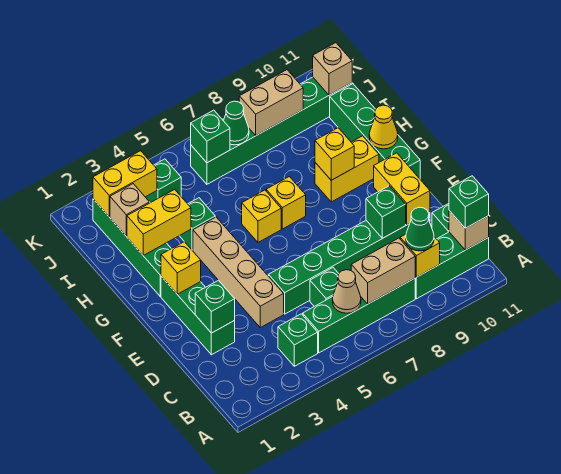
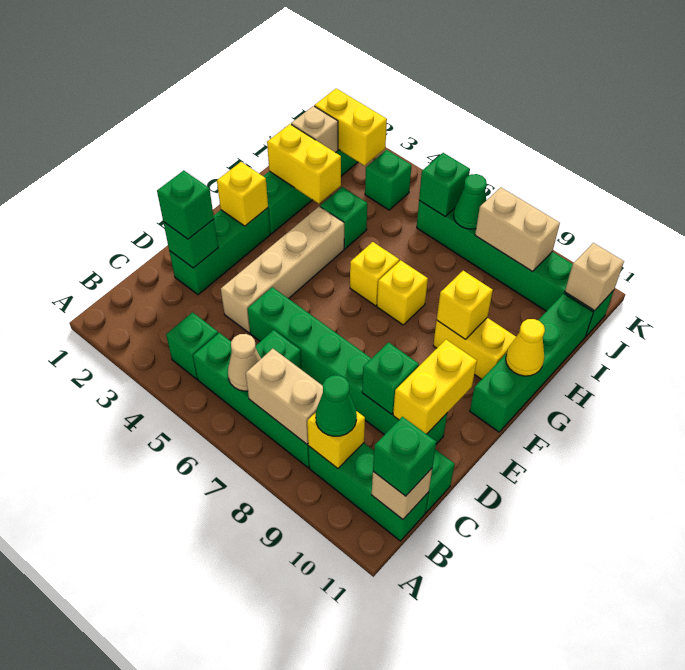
none -> green brick D2 level 3

